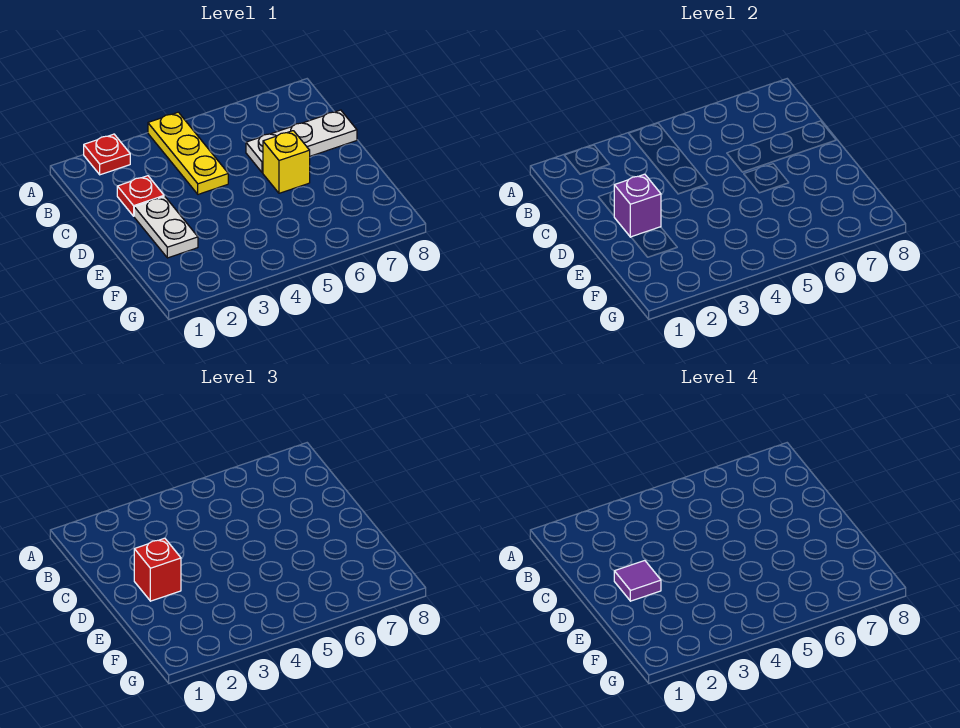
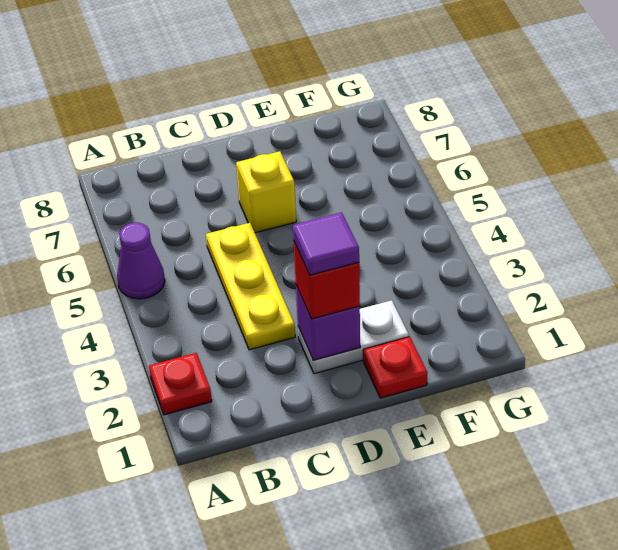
yellow plate A4:C4 level 1 -> yellow plate C3:C5 level 1
none -> purple cone A5 level 1
red plate C2 level 1 -> red plate E1 level 1
white plate C6:C8 level 1 -> none

